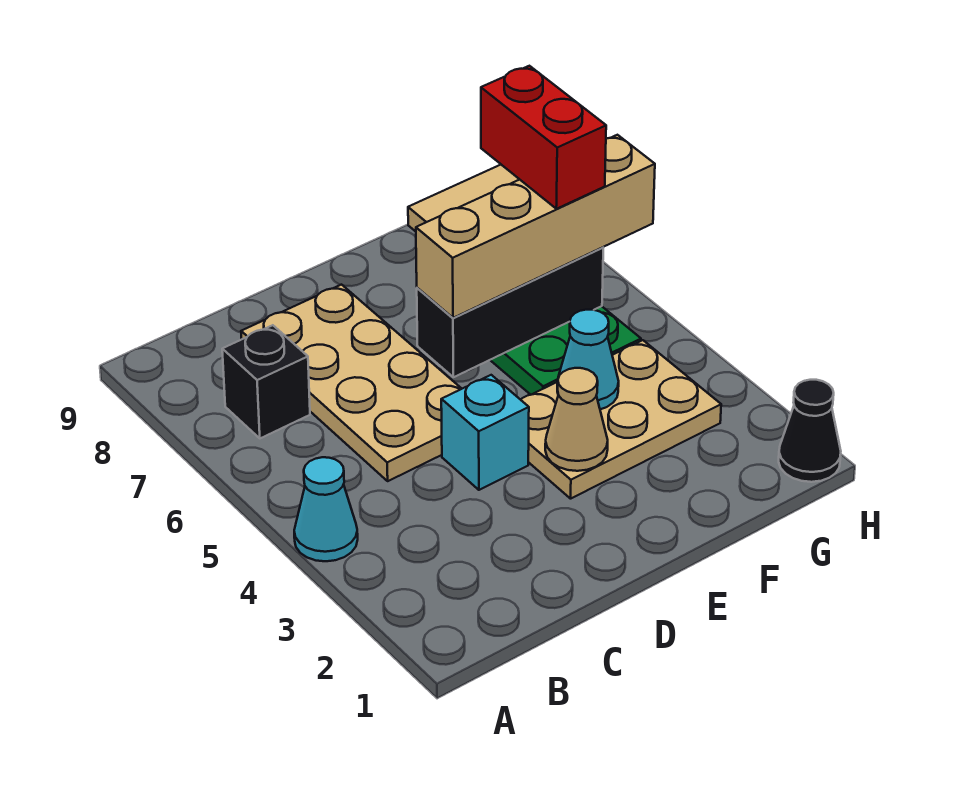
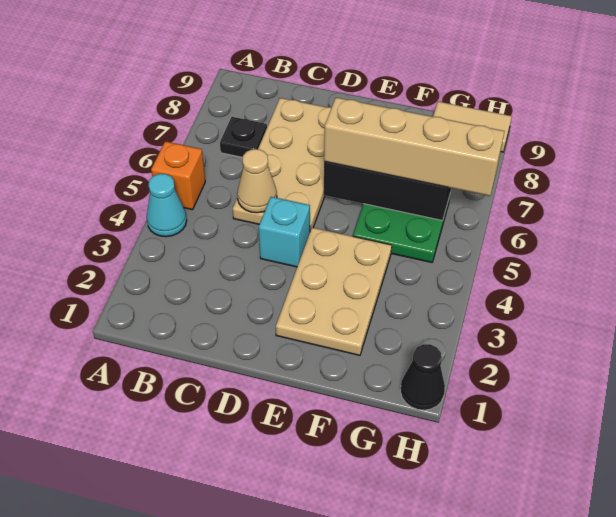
none -> orange brick A5 level 1
black brick B7 level 1 -> black plate B7 level 1
tan plate E3:G4 level 1 -> tan plate E2:F4 level 1
tan cone E3 level 2 -> tan cone C5 level 2
cyan cone F4 level 2 -> none
red brick G6:G7 level 4 -> none

